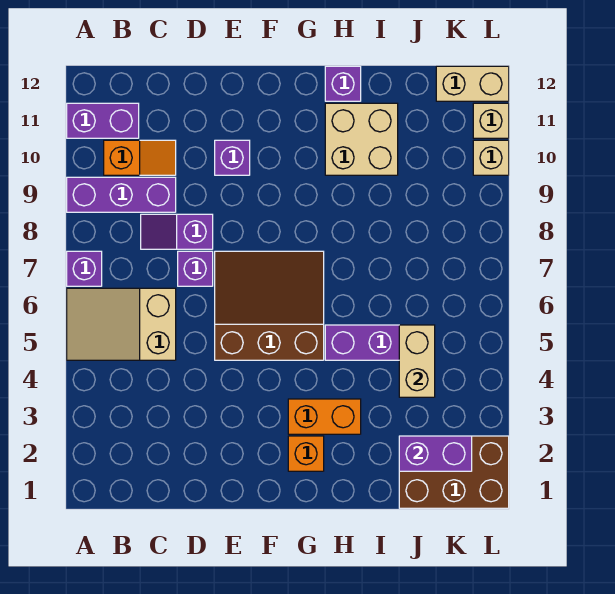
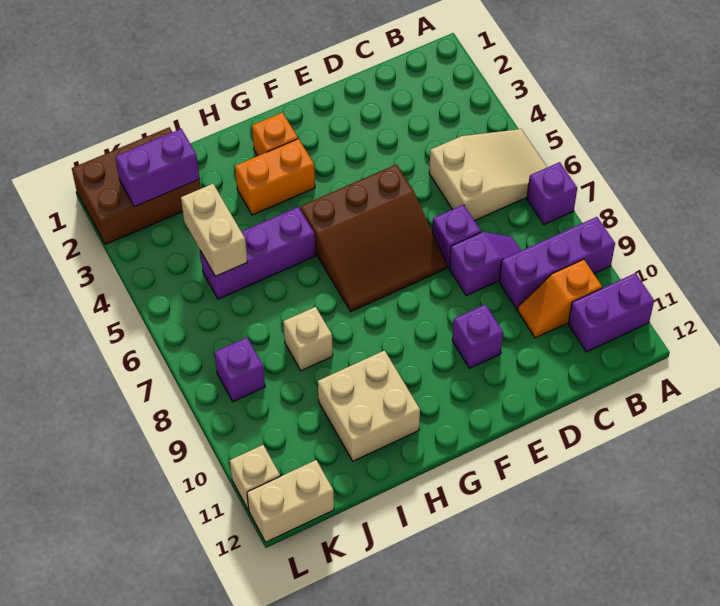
purple brick H12 level 1 -> purple brick K8 level 1
tan brick L10 level 1 -> tan brick I8 level 1

